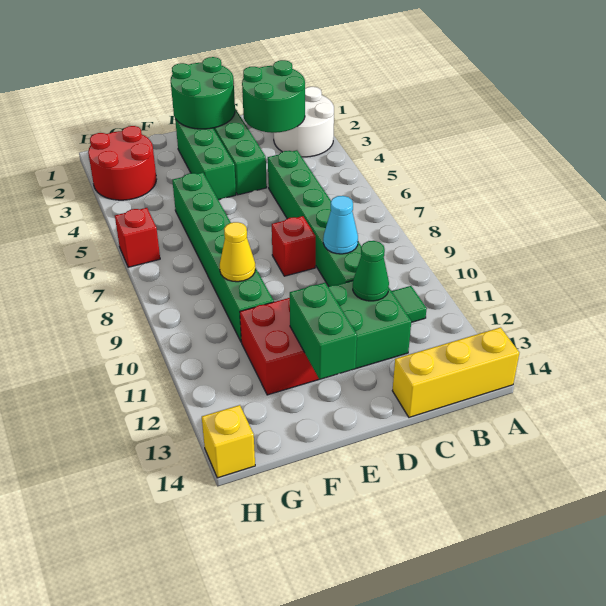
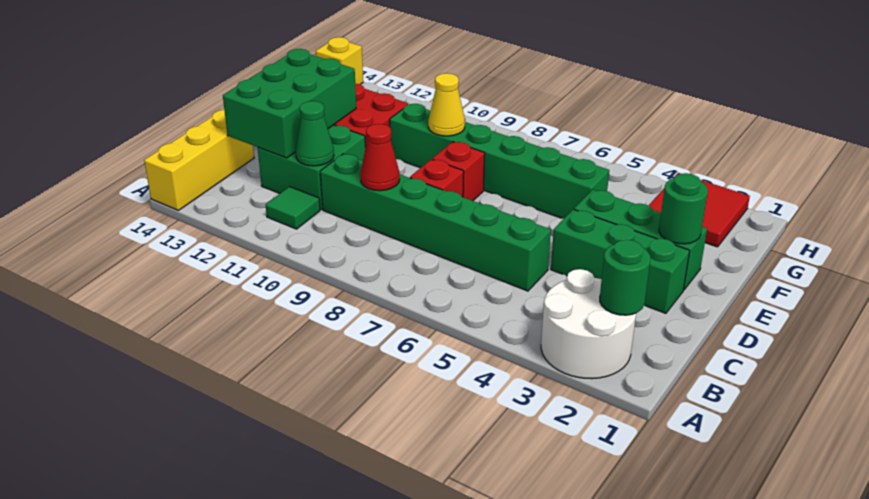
green round brick B2:C3 level 2 -> green round brick B2 level 2
cyan cone C9 level 2 -> red cone C9 level 2
green round brick D1:E2 level 2 -> green round brick E2 level 2
green brick E12:E13 level 2 -> green brick C12:E13 level 2
red round brick G2:H3 level 1 -> red tile G2:H3 level 1
red brick H6 level 1 -> red brick E8 level 1

